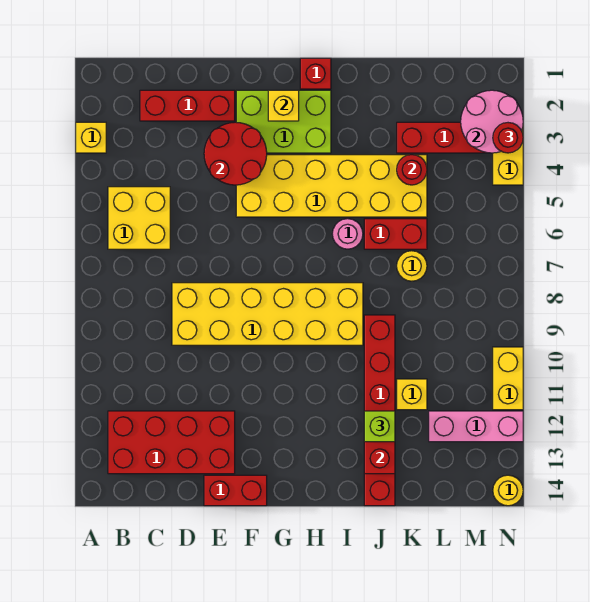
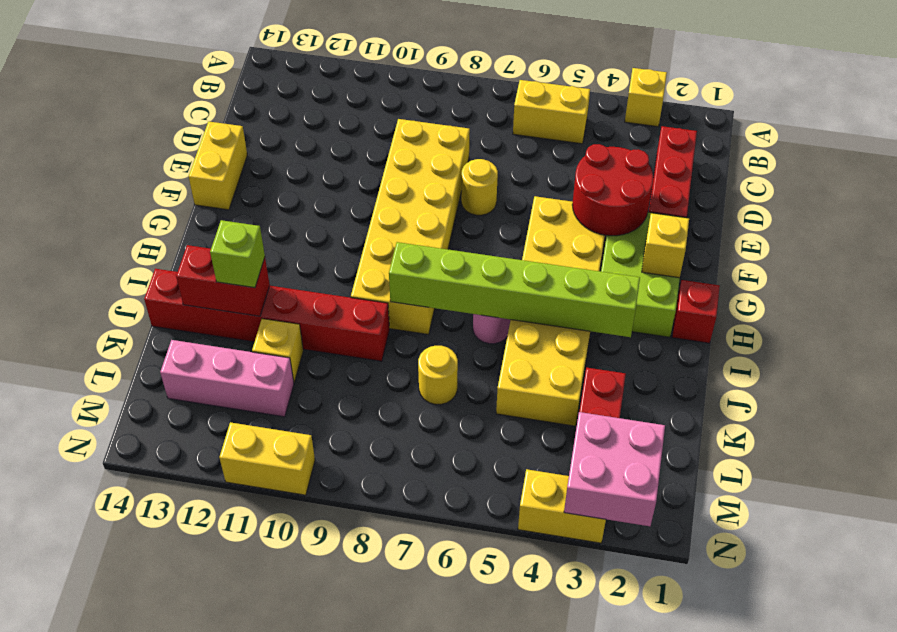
yellow brick B5:C6 level 1 -> yellow brick B5:B6 level 1
red brick B12:E13 level 1 -> none
red brick E14:F14 level 1 -> yellow brick E14:F14 level 1
none -> lime brick I3:I8 level 2
red brick J6:K6 level 1 -> none
red round brick K4 level 2 -> none
pink brick L12:N12 level 1 -> pink brick L11:L13 level 1
pink round brick M2:N3 level 2 -> pink brick M2:N3 level 2
red round brick N3 level 3 -> none
yellow round brick N14 level 1 -> yellow round brick E7 level 1

